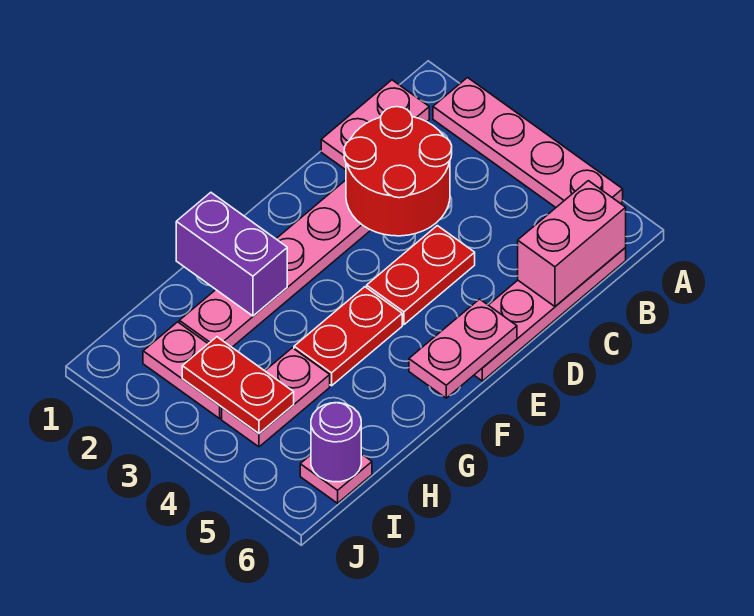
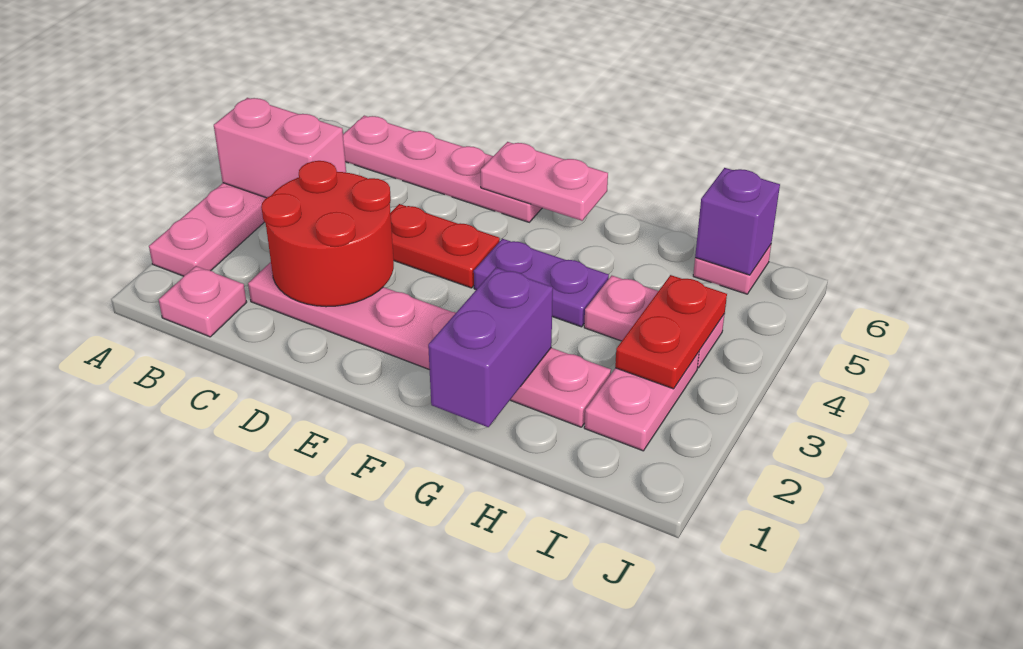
pink plate B1:C1 level 1 -> pink plate B1 level 1
pink brick B6:C6 level 2 -> pink brick A4:B4 level 2
red plate F4:G4 level 1 -> purple plate F4:G4 level 1
purple round brick I6 level 2 -> purple brick I6 level 2

